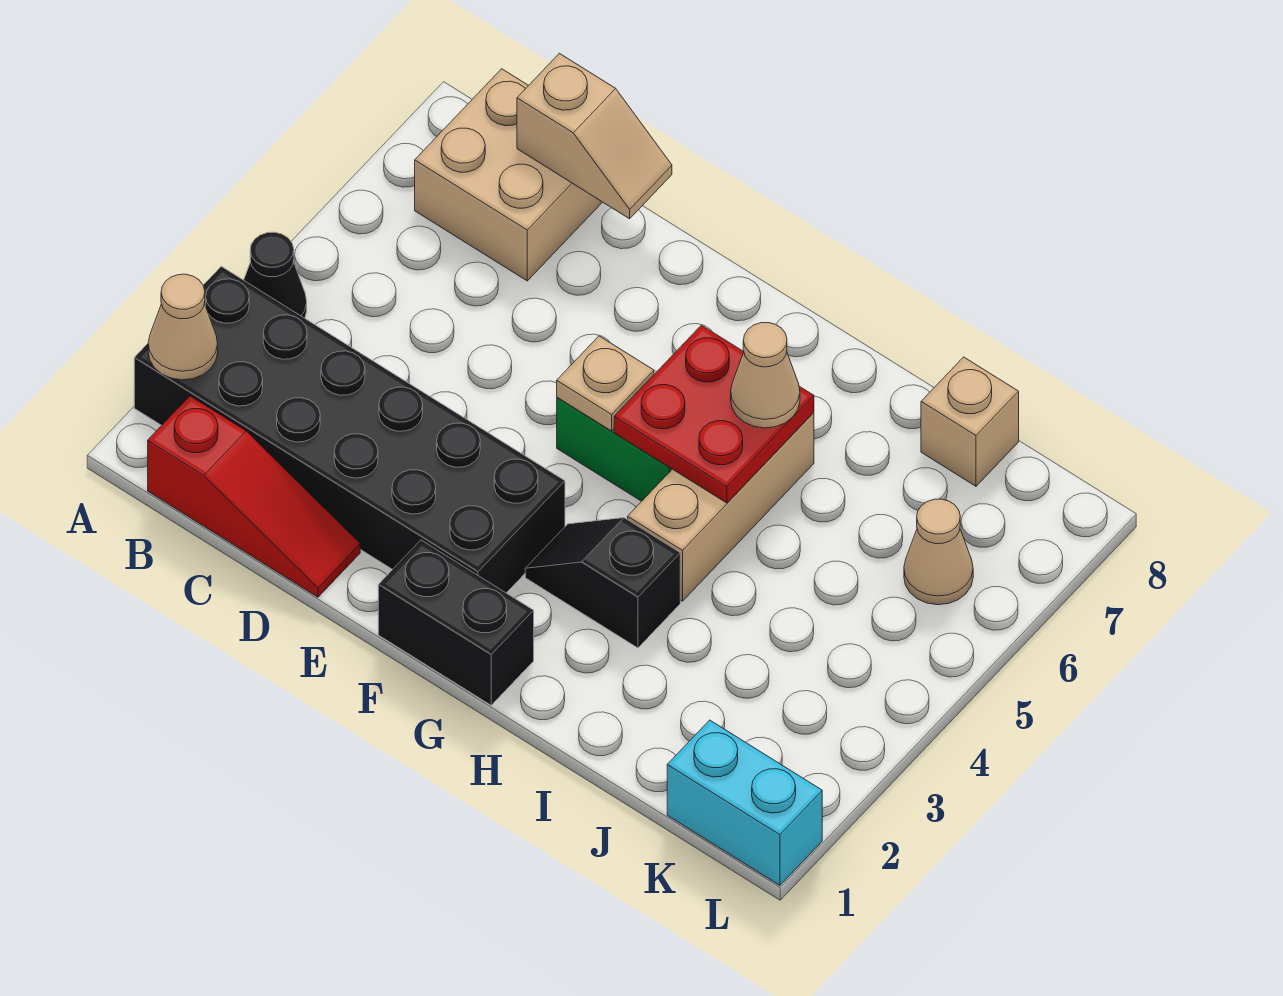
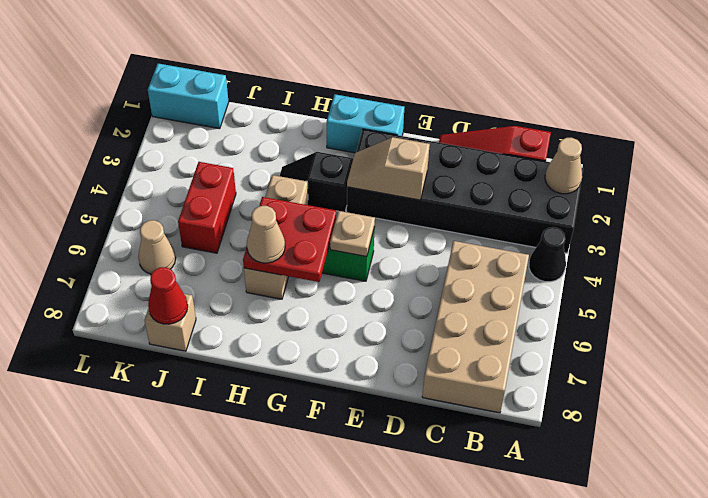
tan brick B7:C8 level 1 -> tan brick B5:C8 level 1
tan slope C8:D8 level 2 top C -> tan slope E3:F3 level 2 top E
black brick F1:G1 level 1 -> cyan brick F1:G1 level 1
black slope G3:H3 level 1 top H -> black slope G3:H3 level 1 top G
none -> red brick J4:J5 level 1
none -> red cone J8 level 2

